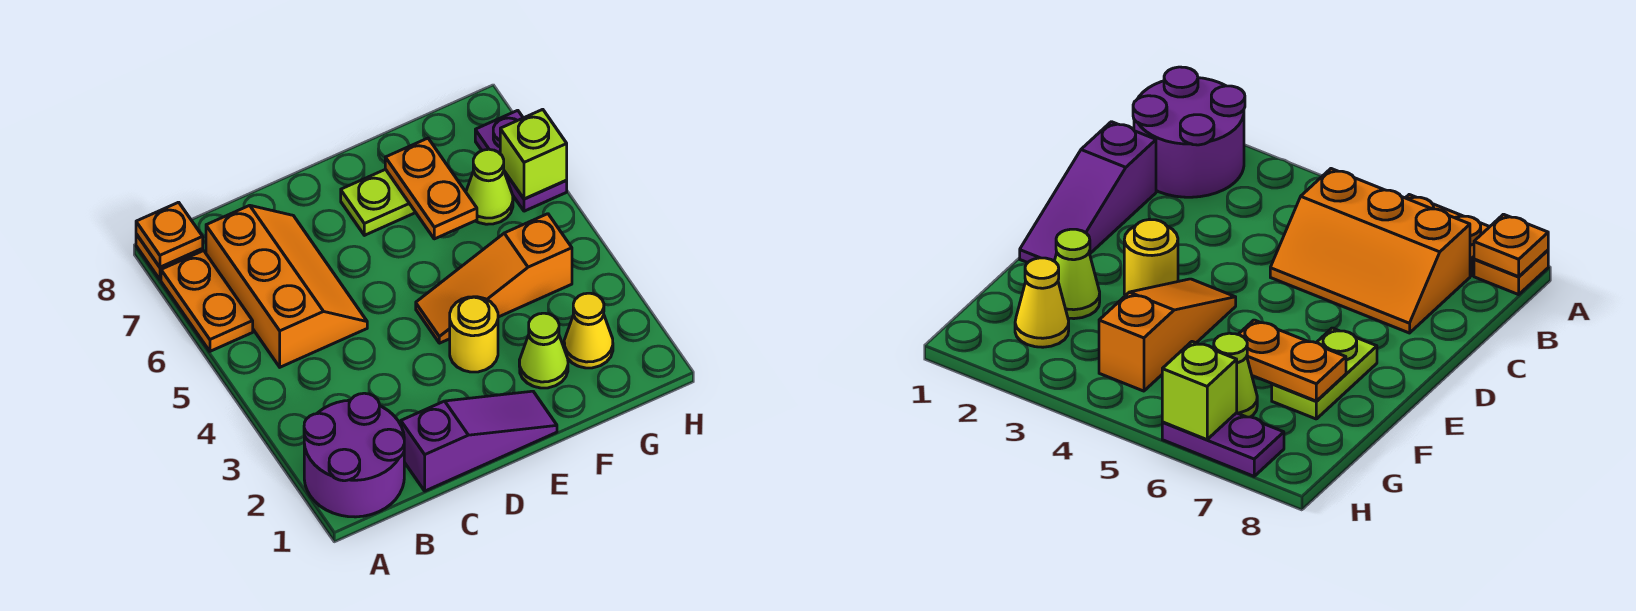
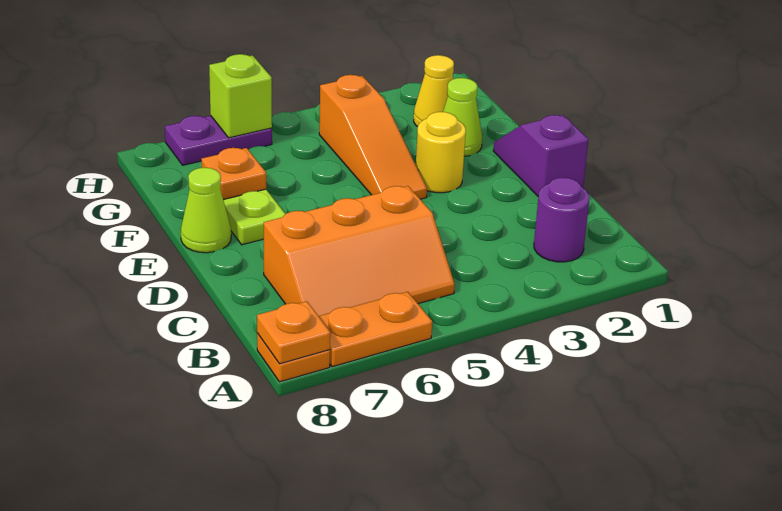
purple round brick A1:B2 level 1 -> purple round brick B2 level 1
orange slope B5:C7 level 1 top B -> orange slope B5:C7 level 1 top C
purple slope C1:E1 level 1 top C -> purple slope D1:E1 level 1 top D
orange plate F6:F7 level 2 -> orange plate F7 level 2
lime cone G6 level 1 -> lime cone E8 level 1

